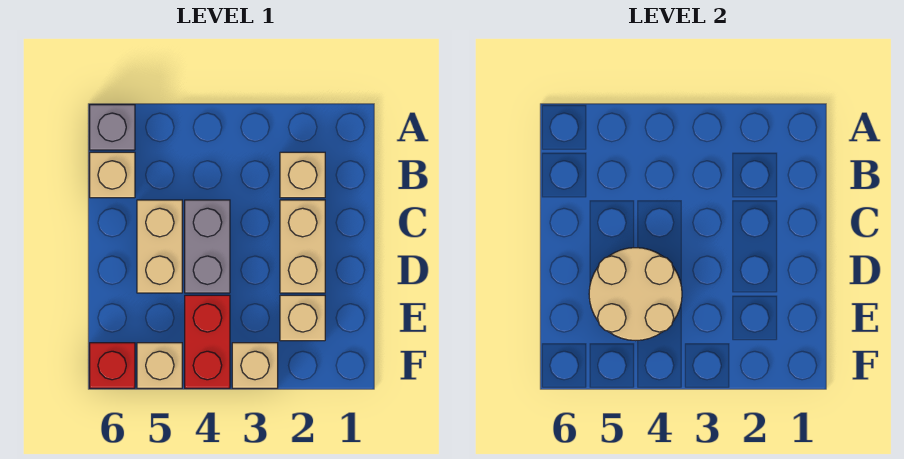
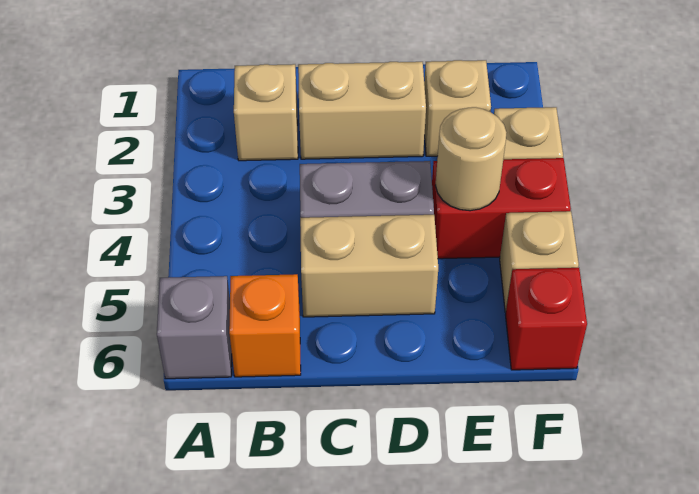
tan brick B6 level 1 -> orange brick B6 level 1
tan round brick D4:E5 level 2 -> tan round brick E4 level 2

